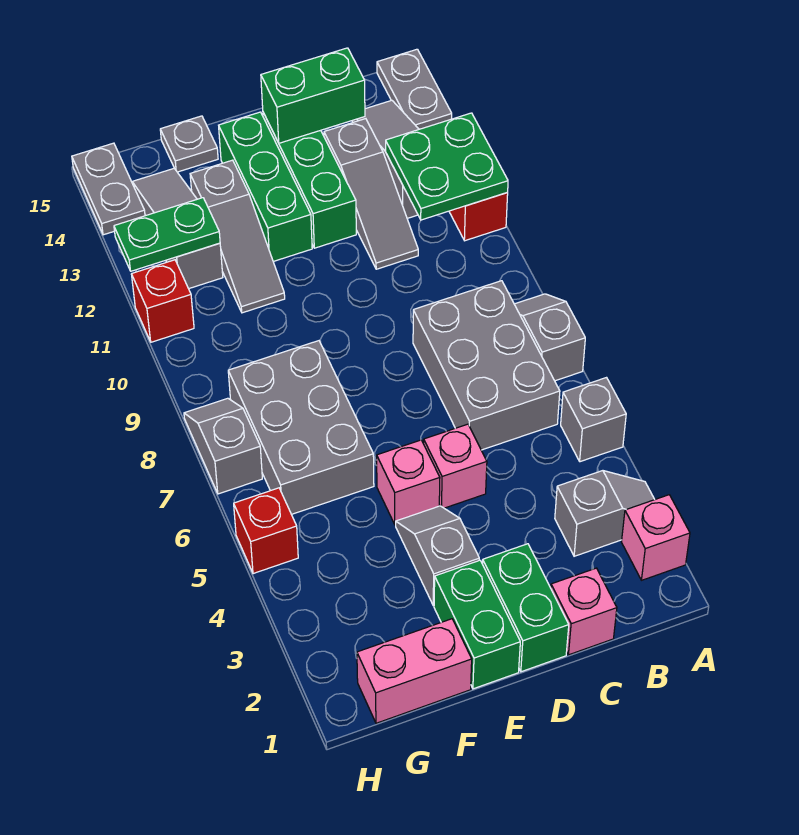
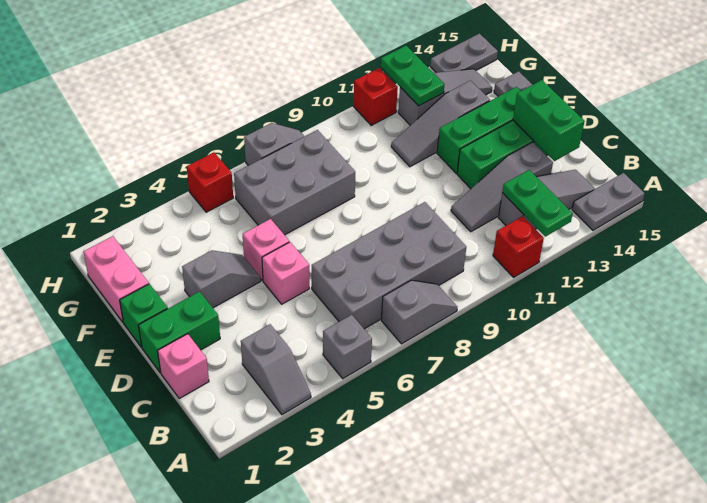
pink brick A2 level 1 -> none
green plate A11:B12 level 2 -> green plate A12:B12 level 2
grey brick B6:C8 level 1 -> grey brick B6:C9 level 1
green brick E1:E2 level 1 -> green brick E1 level 1

